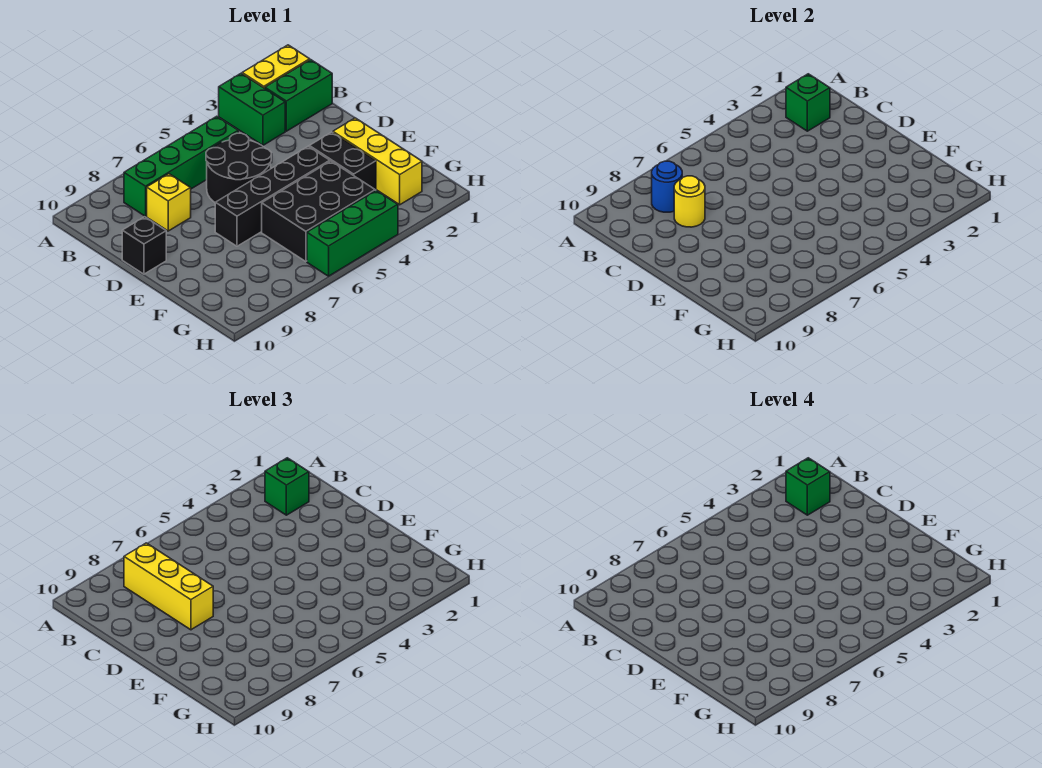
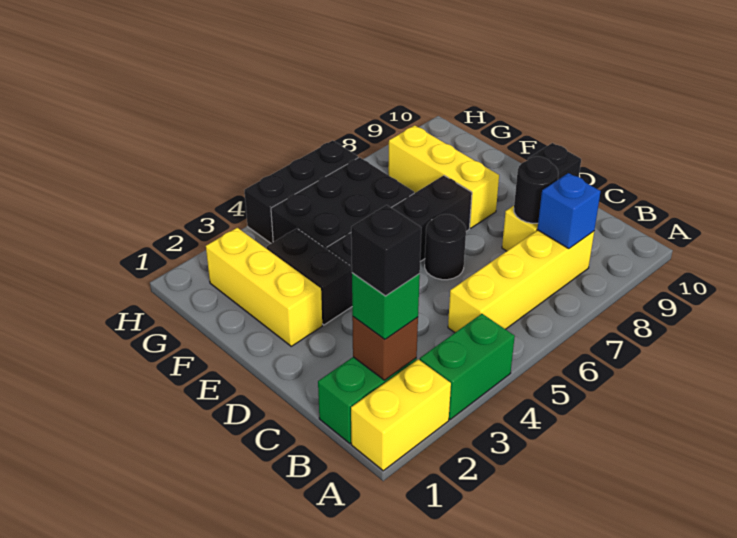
green brick A3:B3 level 1 -> green brick A3:A4 level 1
green brick B2 level 2 -> brown brick B2 level 2
green brick B2 level 4 -> black brick B2 level 4
green brick B5:B8 level 1 -> yellow brick B5:B8 level 1
blue round brick B8 level 2 -> blue brick B8 level 2
yellow brick B8:D8 level 3 -> yellow brick E8:G8 level 1
black round brick C5:D6 level 1 -> black round brick D6 level 1
yellow round brick C8 level 2 -> black round brick C8 level 2
green brick H4:H6 level 1 -> black brick H4:H6 level 1

